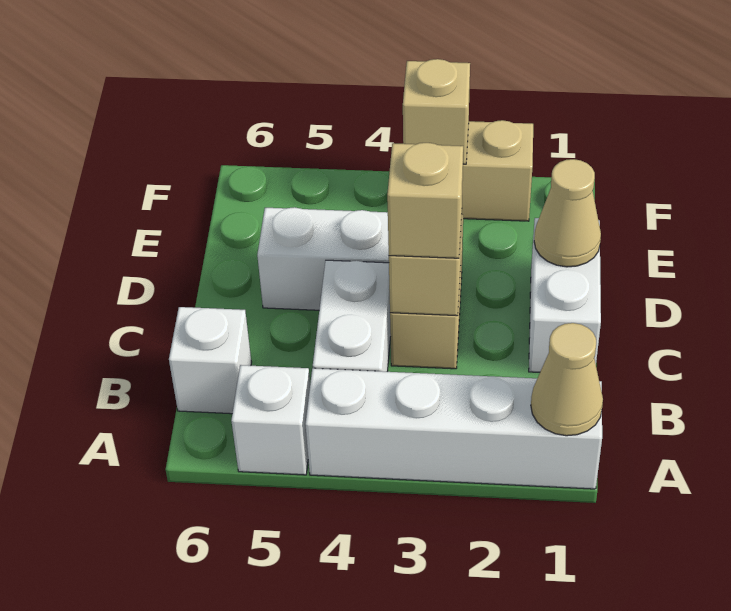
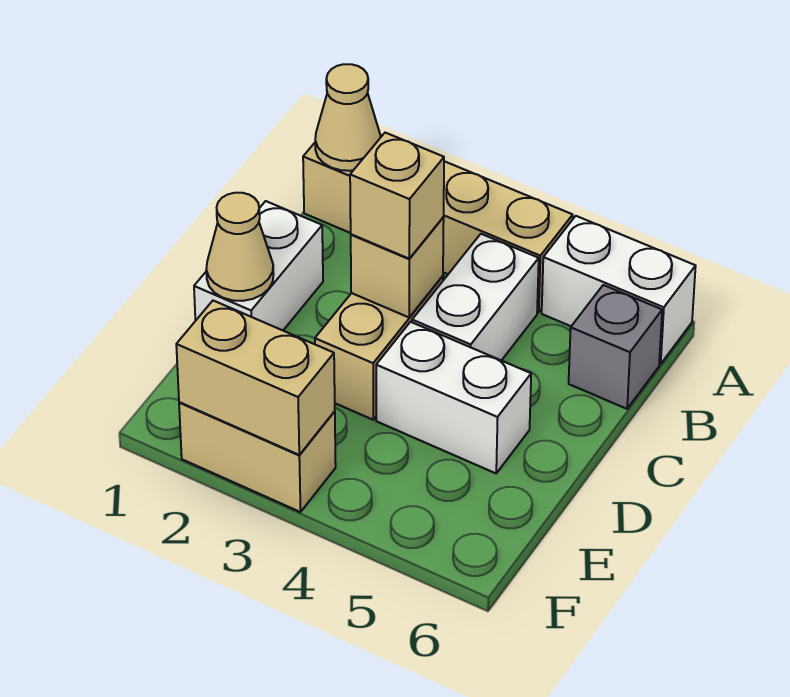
white brick A1:A4 level 1 -> tan brick A1:A4 level 1
white brick A5 level 1 -> white brick A5:A6 level 1
white brick B6 level 1 -> grey brick B6 level 1
tan brick F3 level 2 -> tan brick F2:F3 level 2

